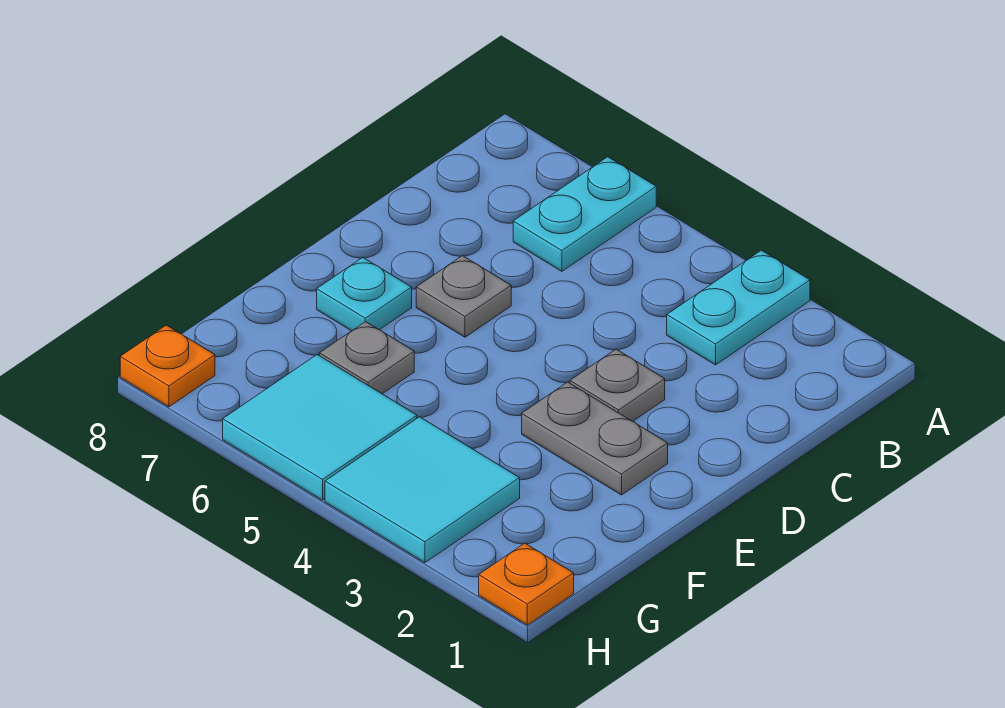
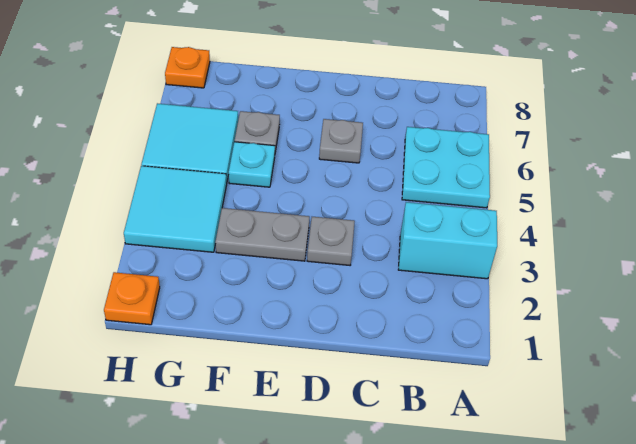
cyan plate A3:B3 level 1 -> cyan brick A3:B3 level 1
cyan plate A6:B6 level 1 -> cyan plate A5:B6 level 1
grey plate E2:E3 level 1 -> grey plate E3:F3 level 1
cyan plate E7 level 1 -> cyan plate F5 level 1

